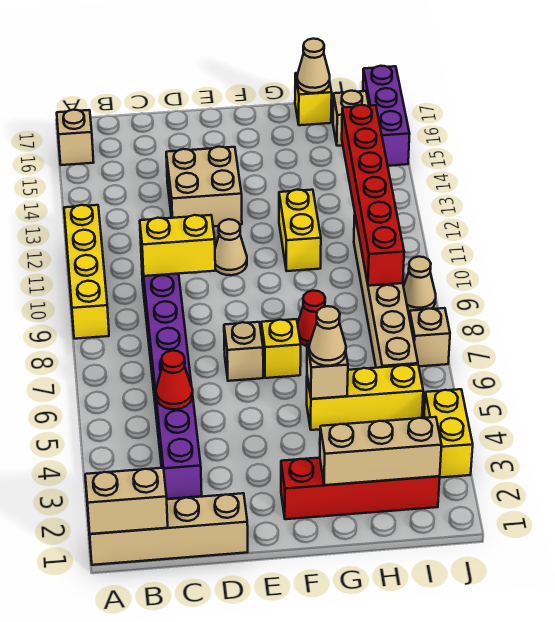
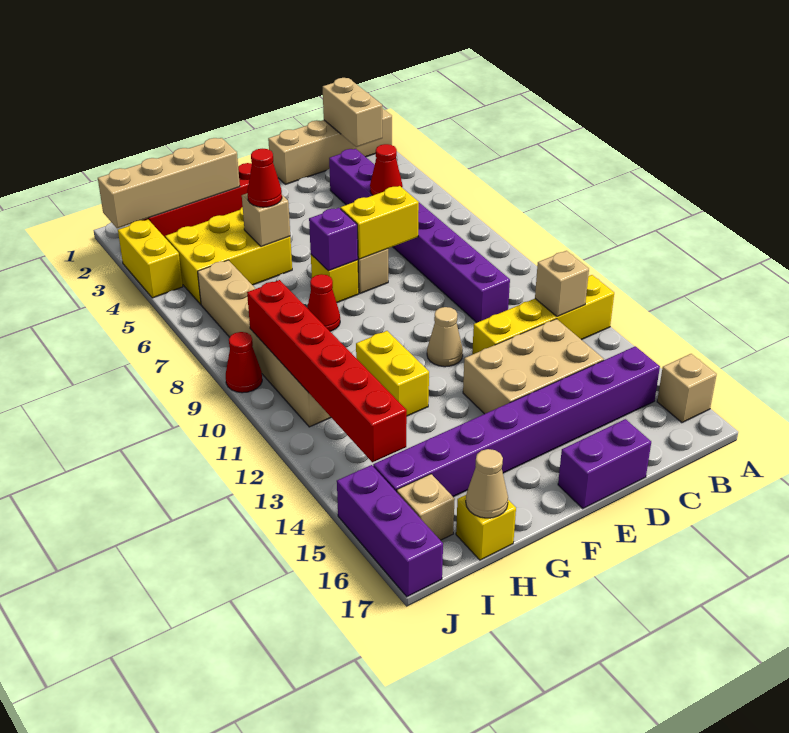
tan brick A1:B1 level 2 -> tan brick B1:B2 level 2
yellow brick A9:A12 level 1 -> yellow brick A12:D12 level 1
none -> purple brick B15:I15 level 1
yellow brick C10:D10 level 2 -> yellow brick D7:E7 level 2
tan brick D13:E14 level 1 -> tan brick C13:E14 level 1
none -> purple brick D17:E17 level 1
none -> purple brick F7 level 2
tan brick G2:I2 level 2 -> tan brick G2:J2 level 2
yellow brick G5:I5 level 1 -> yellow brick G4:I5 level 1
tan cone G5 level 3 -> red cone G5 level 3
tan brick J7 level 1 -> tan brick B12 level 2
tan cone J9 level 1 -> red cone J9 level 1

